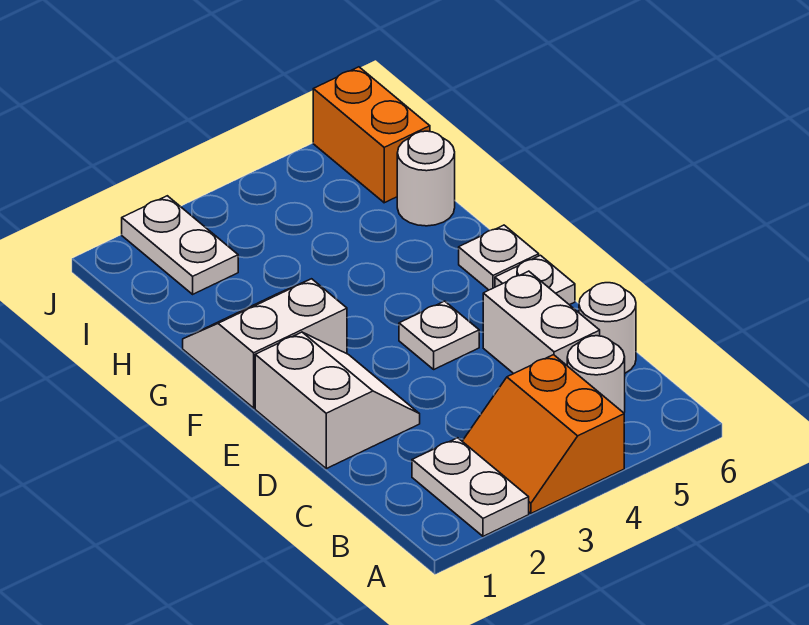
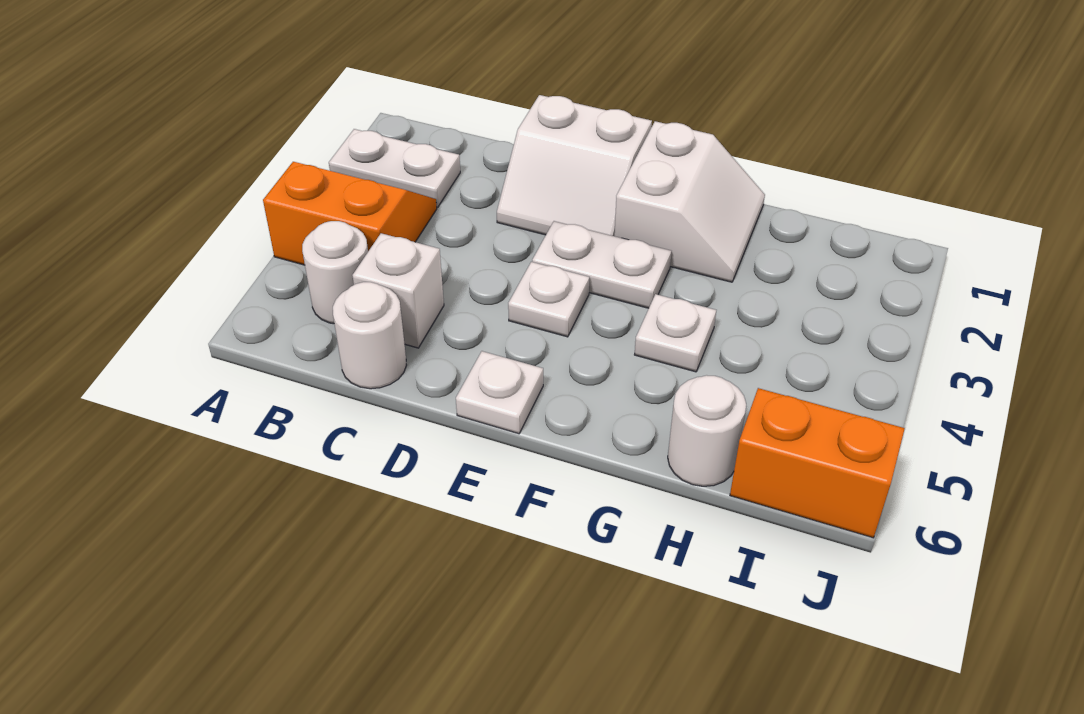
white brick C5:D5 level 1 -> white brick C5 level 1
white plate F6 level 1 -> white plate G4 level 1
white plate I2:J2 level 1 -> white plate E3:F3 level 1

